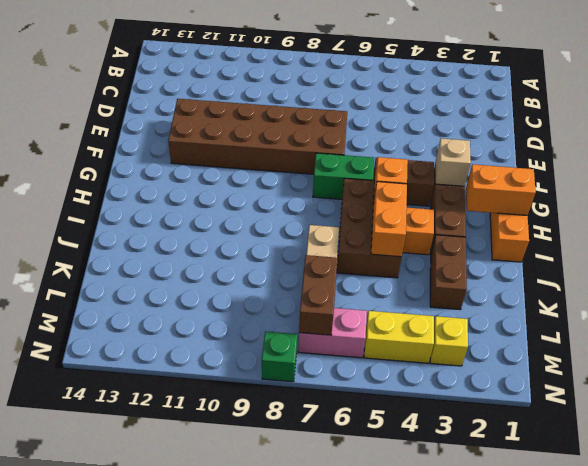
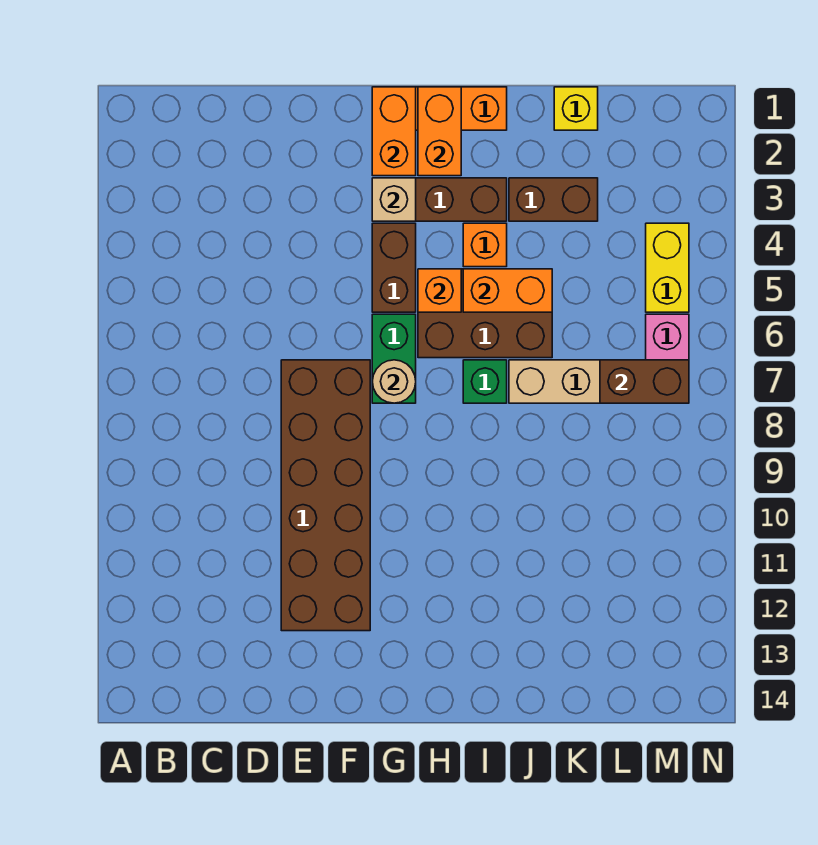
none -> orange brick G1:G2 level 2
none -> tan round brick G7 level 2
yellow brick M3 level 1 -> yellow brick K1 level 1
green brick N8 level 1 -> green brick I7 level 1

